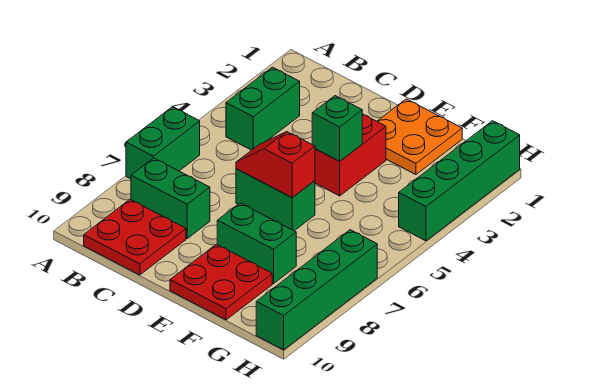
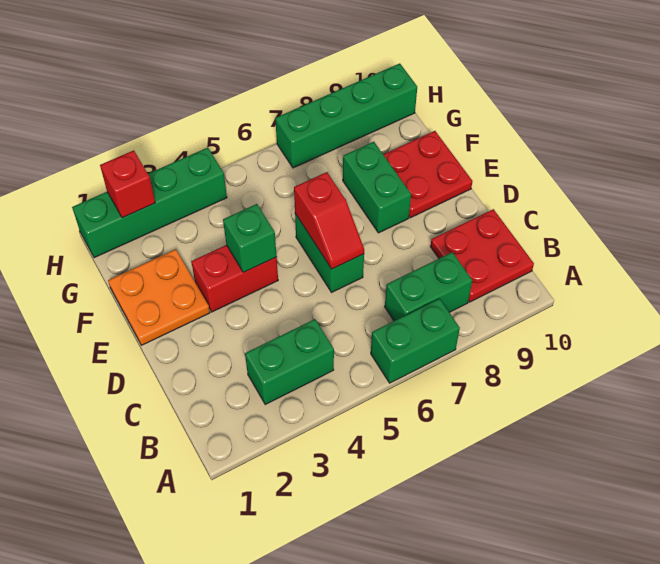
green brick B8:C8 level 1 -> green brick B7:B8 level 1
none -> red brick H2 level 2

